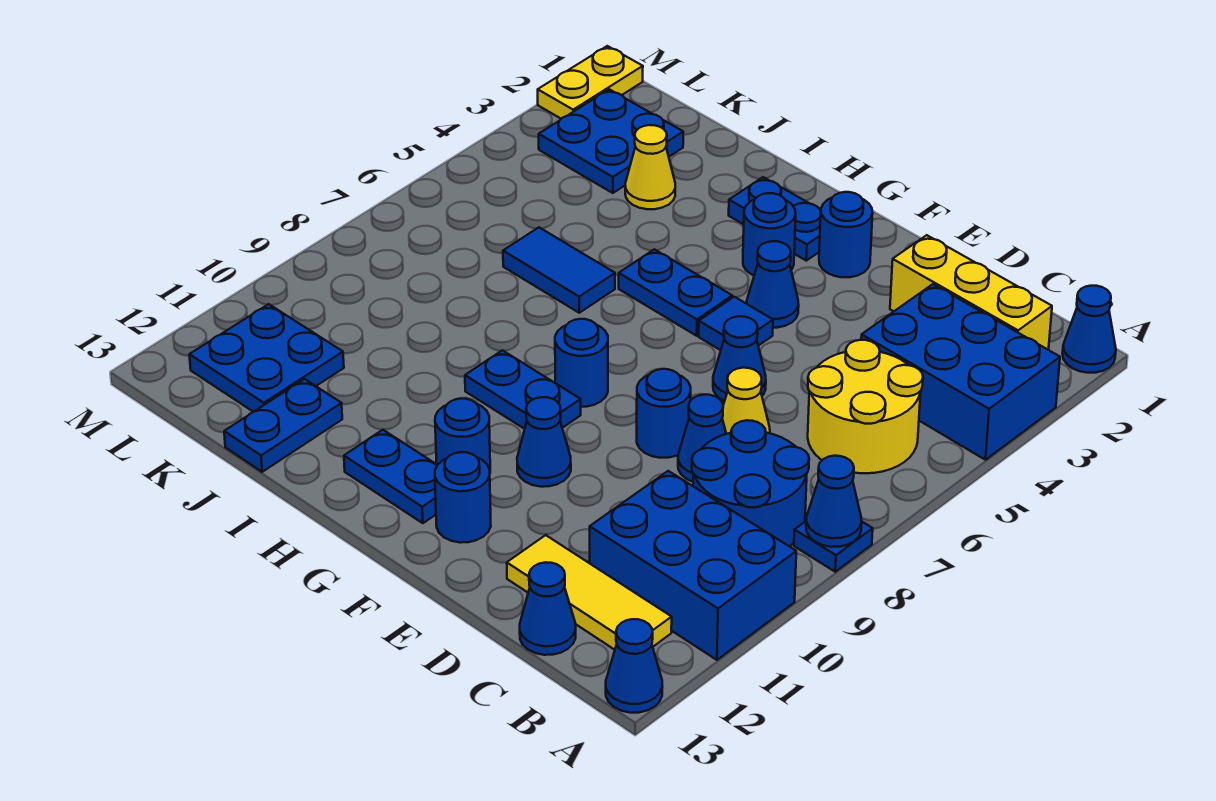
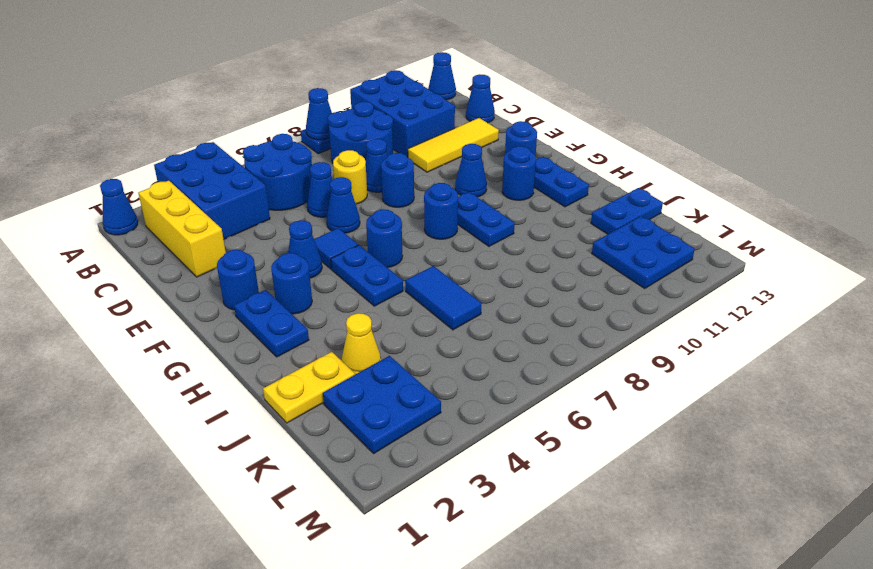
yellow round brick B5:C6 level 1 -> blue round brick B5:C6 level 1
yellow tile B12:D12 level 1 -> yellow tile D10:D12 level 1
none -> blue cone D6 level 1
yellow cone D7 level 1 -> yellow round brick D7 level 1
none -> blue round brick G6 level 1
yellow plate M1:M2 level 1 -> yellow plate J1:J2 level 1

